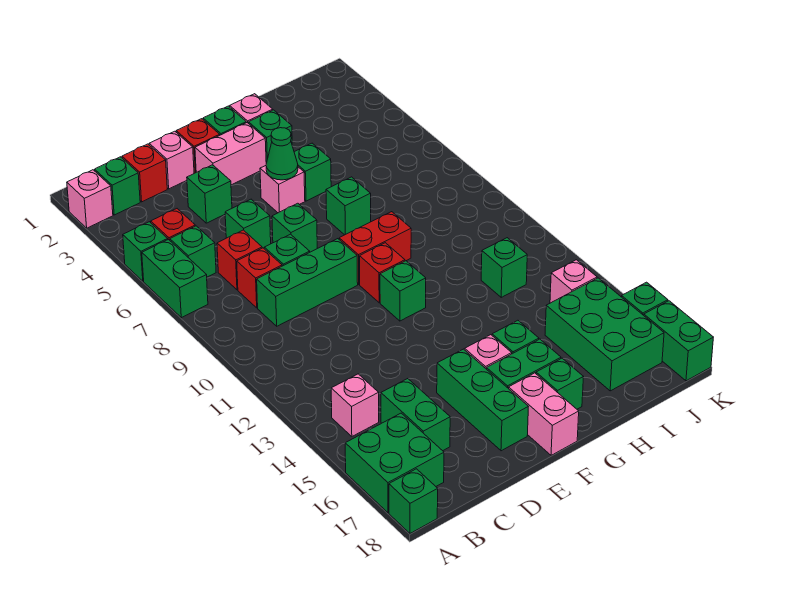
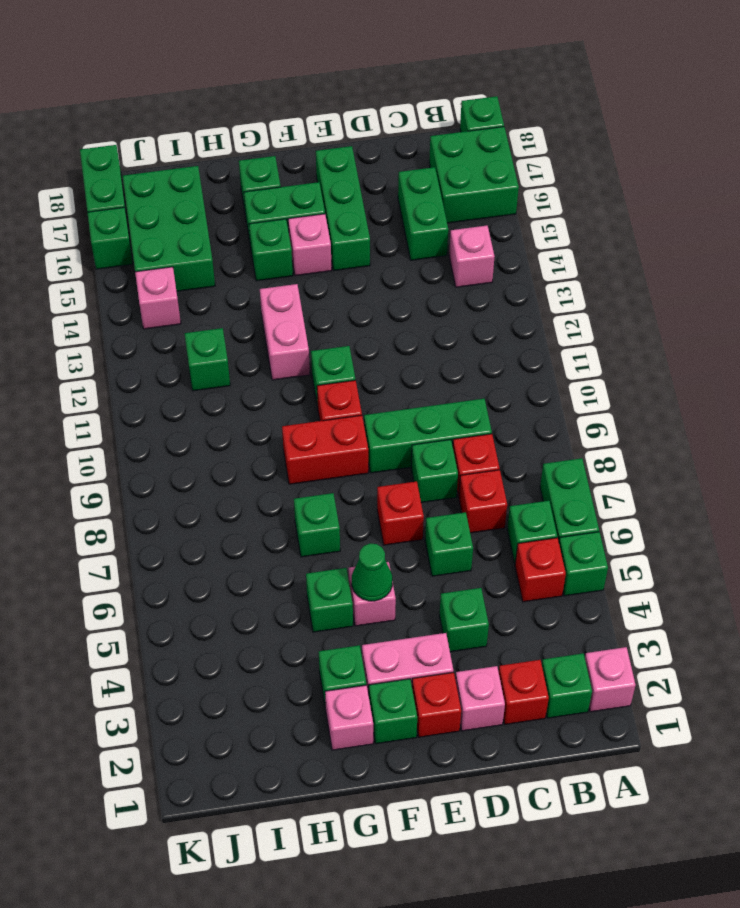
green brick E7 level 1 -> red brick E7 level 1
pink brick F17:F18 level 1 -> pink brick G12:G13 level 1

